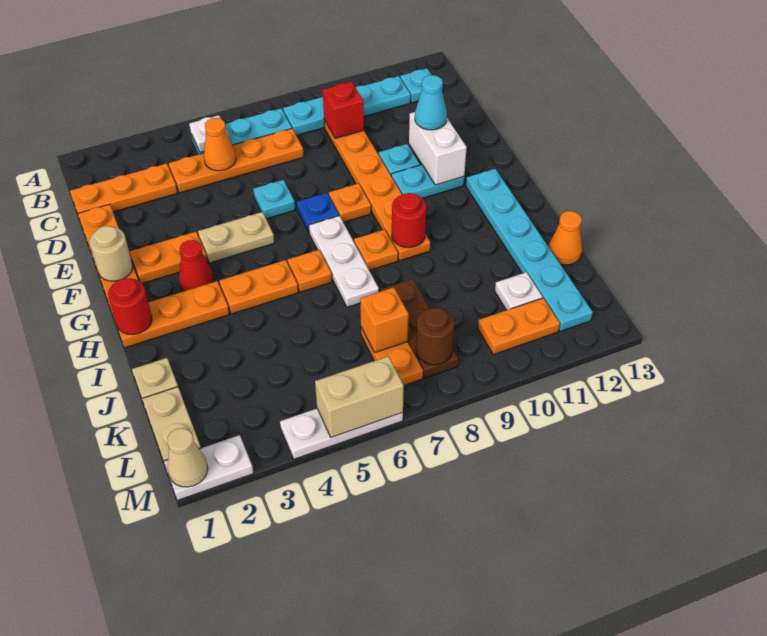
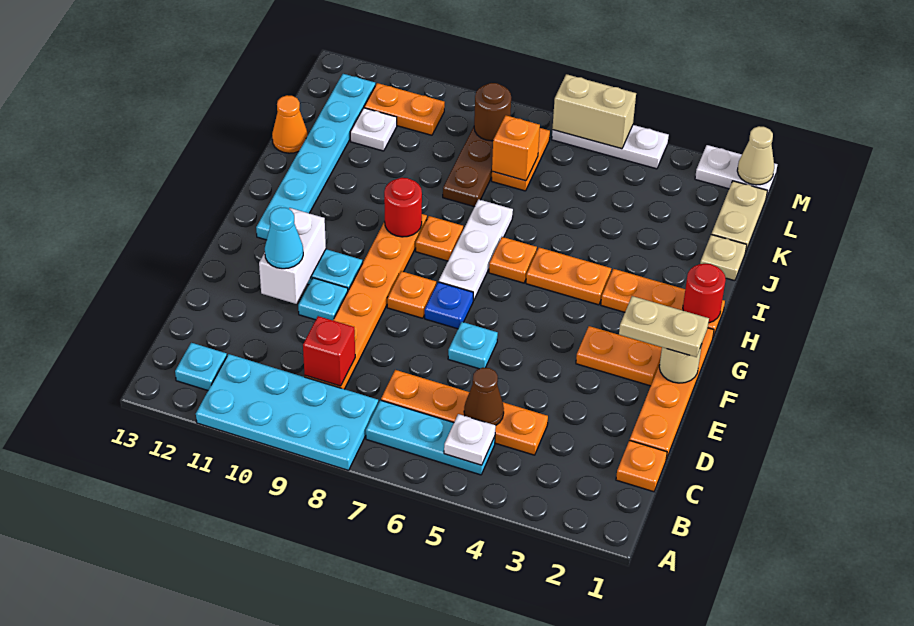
cyan plate B8:B11 level 1 -> cyan plate A8:B11 level 1
orange plate C1:C3 level 1 -> orange plate C1 level 1
orange cone C5 level 2 -> brown cone C5 level 2
tan plate F4:F5 level 1 -> tan plate F1:F2 level 3
red cone G3 level 1 -> none

